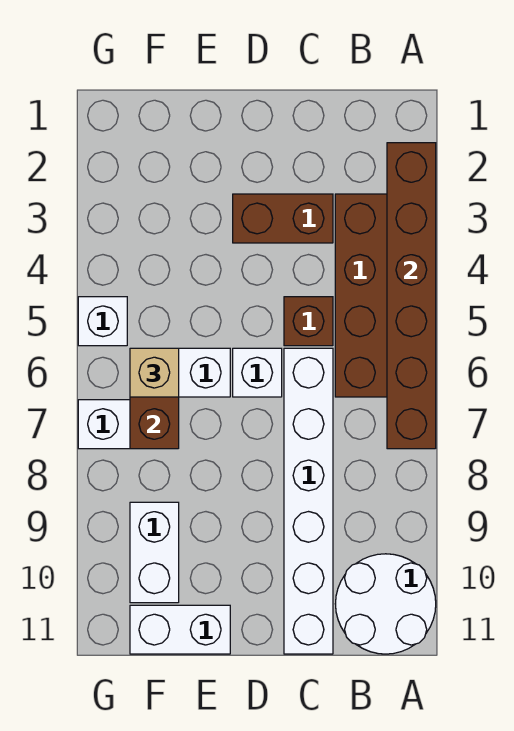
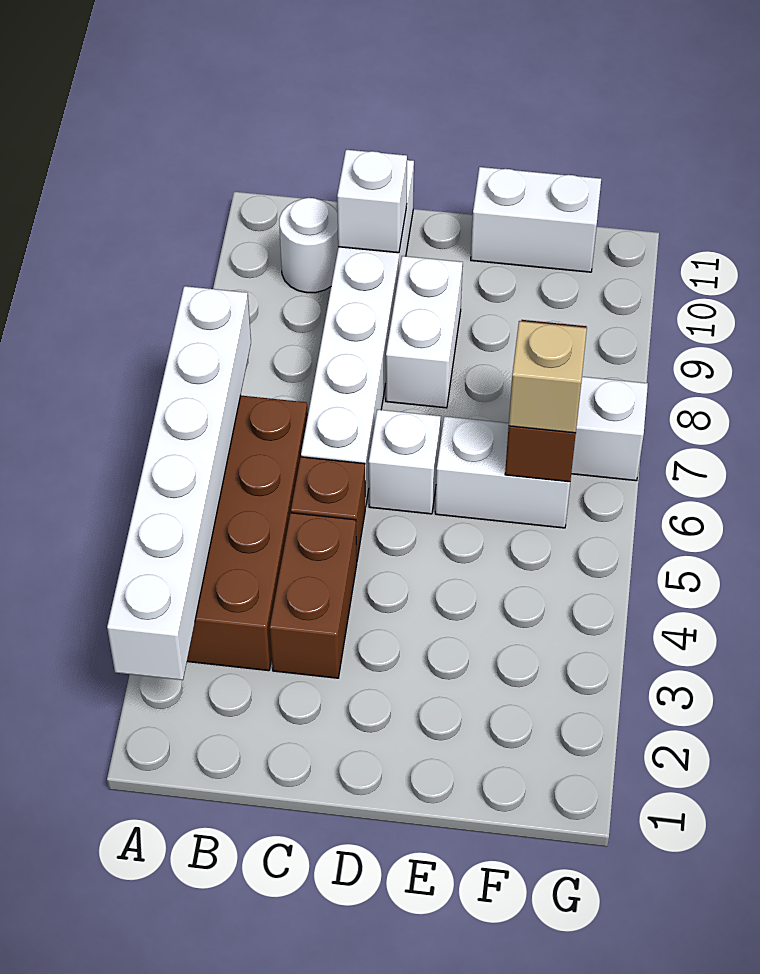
brown brick A2:A7 level 2 -> white brick A2:A7 level 2
white round brick A10:B11 level 1 -> white round brick B10 level 1
brown brick C3:D3 level 1 -> brown brick C3:C4 level 1
white brick F9:F10 level 1 -> white brick D8:D9 level 1
white brick G5 level 1 -> white brick C10 level 2

